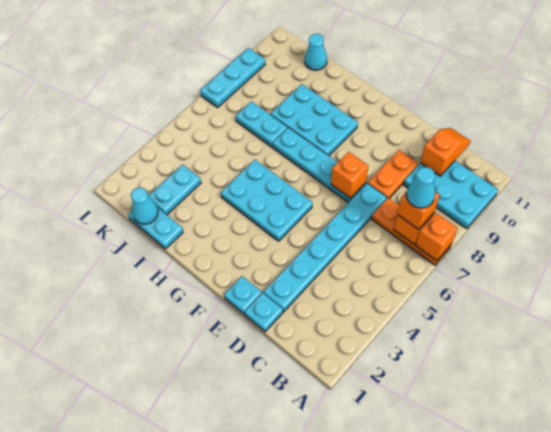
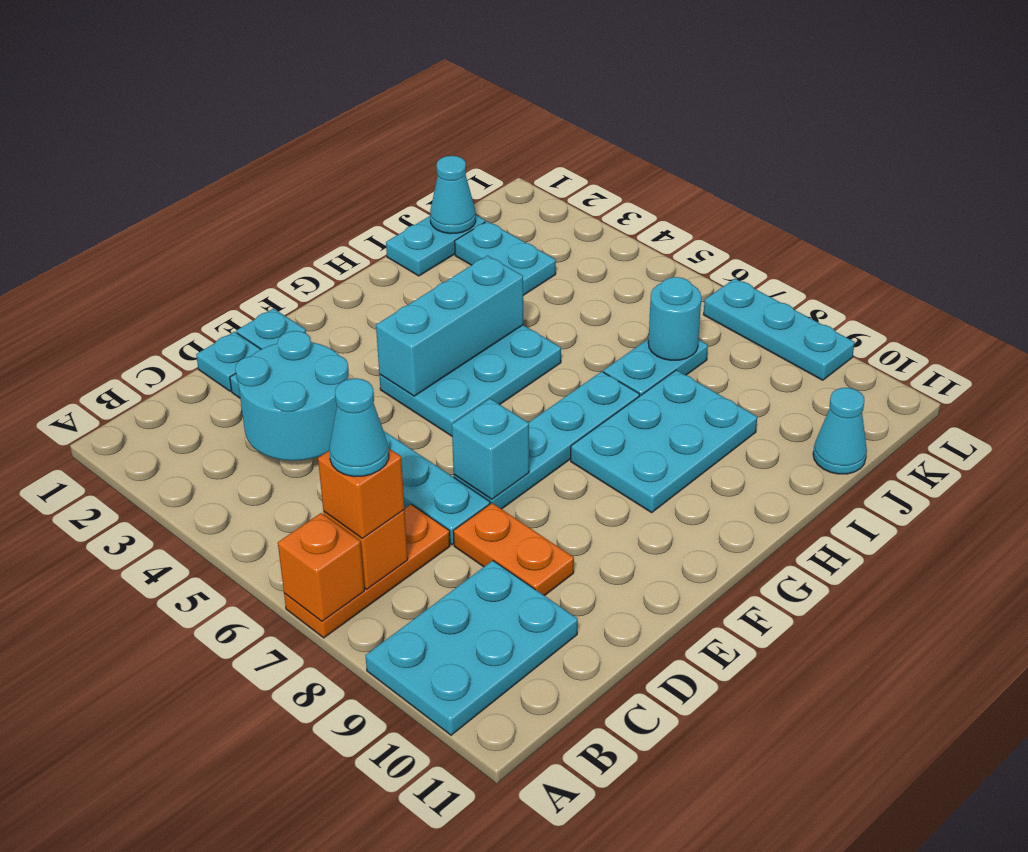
none -> cyan round brick C3:D4 level 2
orange slope C10:C11 level 2 top 10 -> none
orange brick E7 level 2 -> cyan brick E7 level 2
none -> cyan brick F4:H4 level 2
none -> cyan round brick J7 level 2

